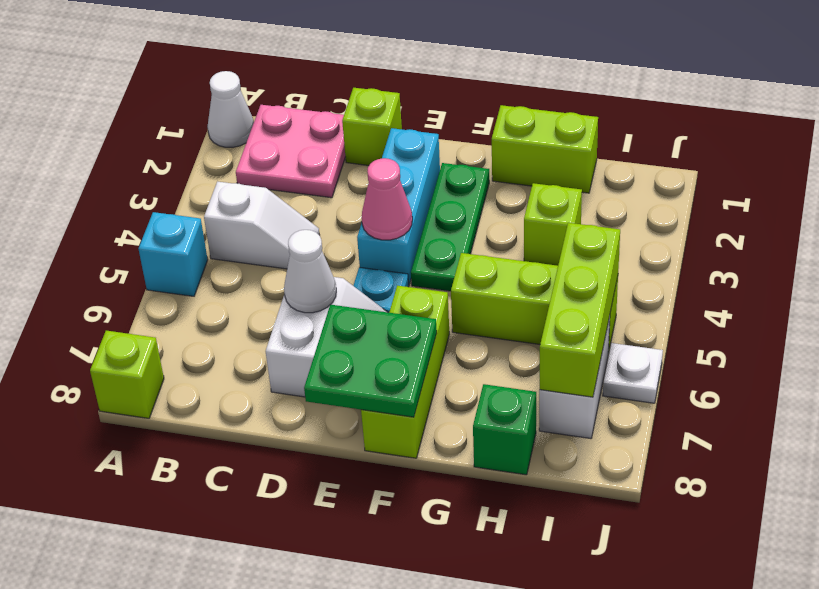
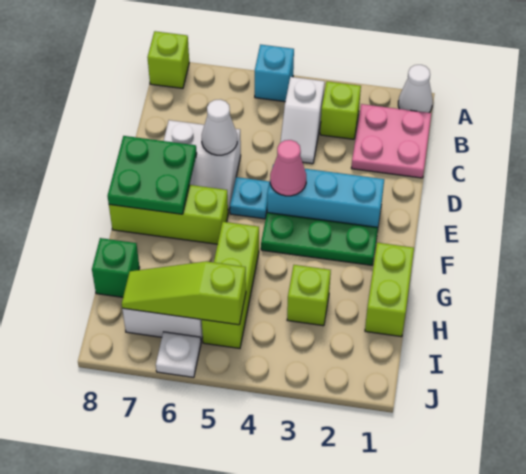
lime brick D1 level 1 -> lime brick B3 level 1
lime brick I5:I7 level 2 -> lime slope I5:I7 level 2 top 5

